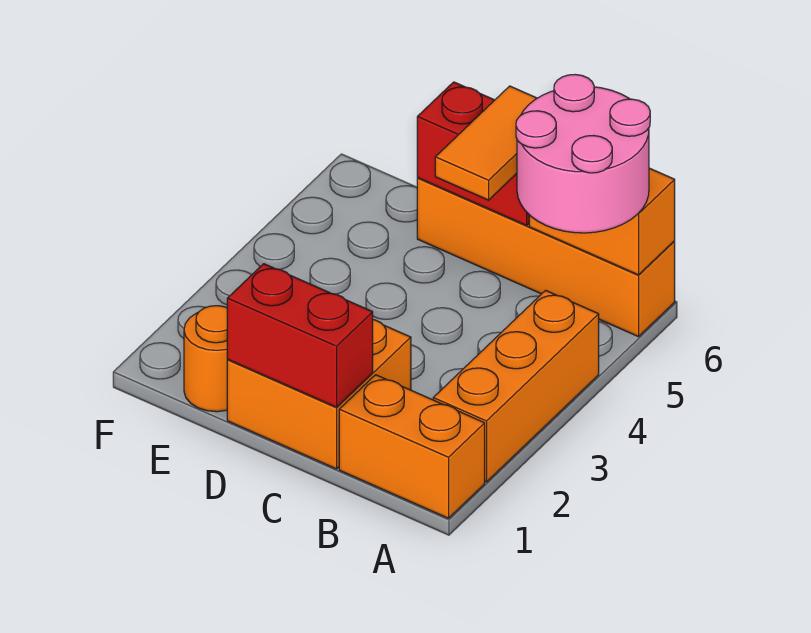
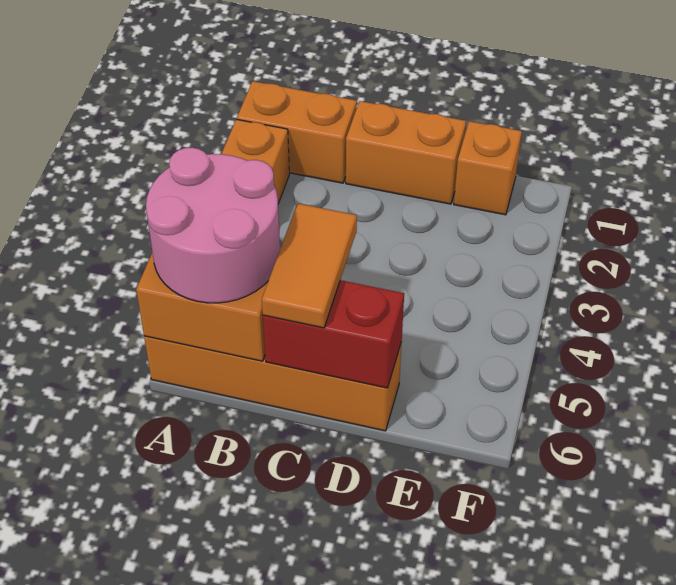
orange brick C1:D2 level 1 -> orange brick C1:D1 level 1
red brick C1:D1 level 2 -> none
orange round brick E1 level 1 -> orange brick E1 level 1

